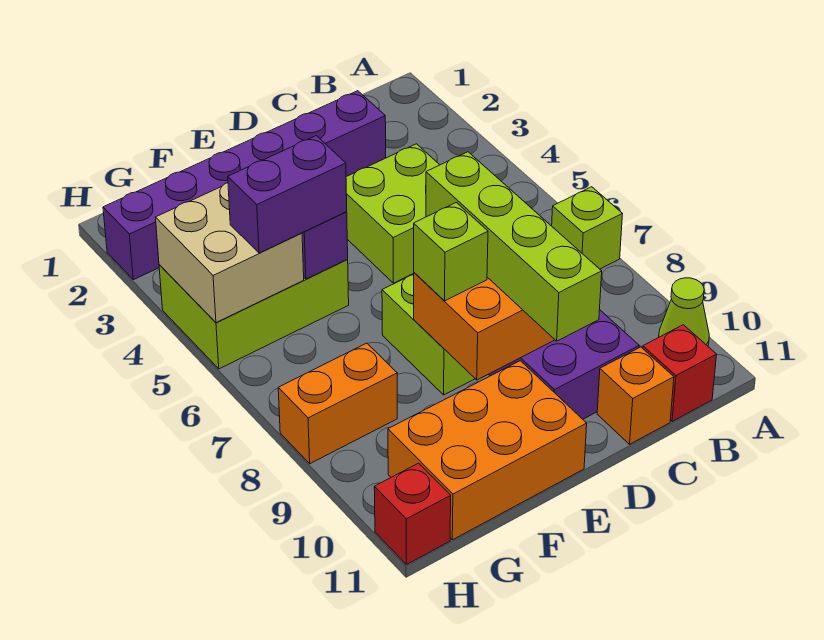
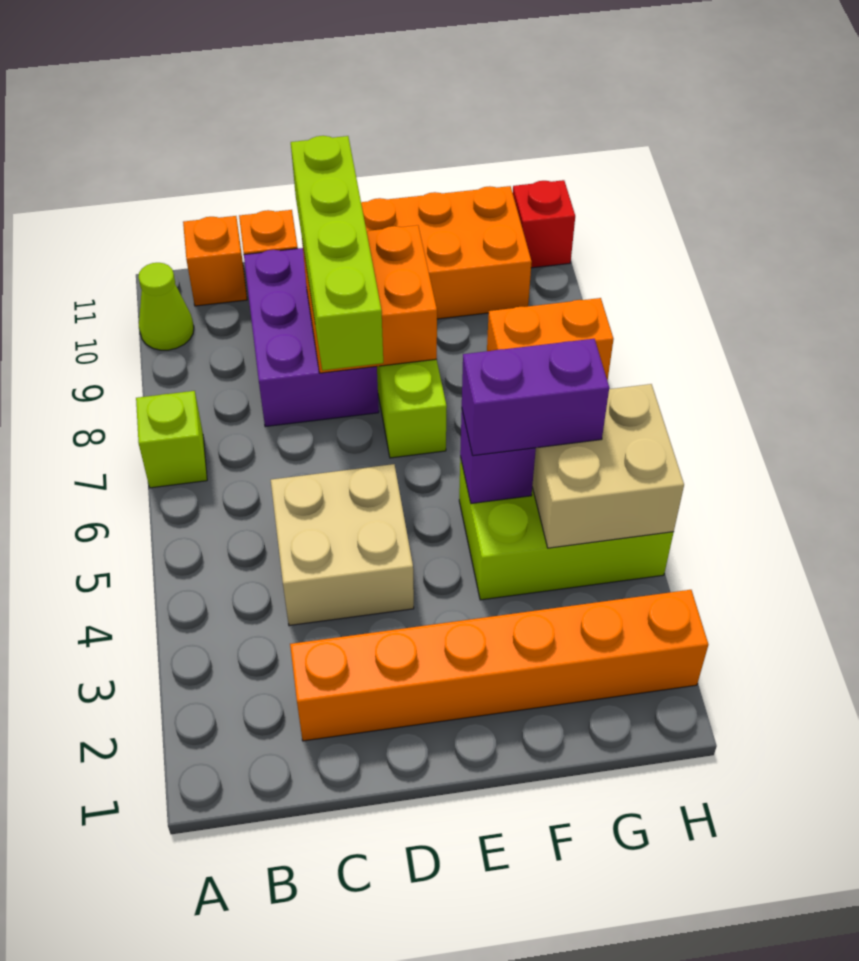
red brick B11 level 1 -> orange brick B11 level 1
purple brick C2:H2 level 1 -> orange brick C2:H2 level 1
lime brick C4:D5 level 1 -> tan brick C4:D5 level 1
lime brick E8 level 3 -> none

